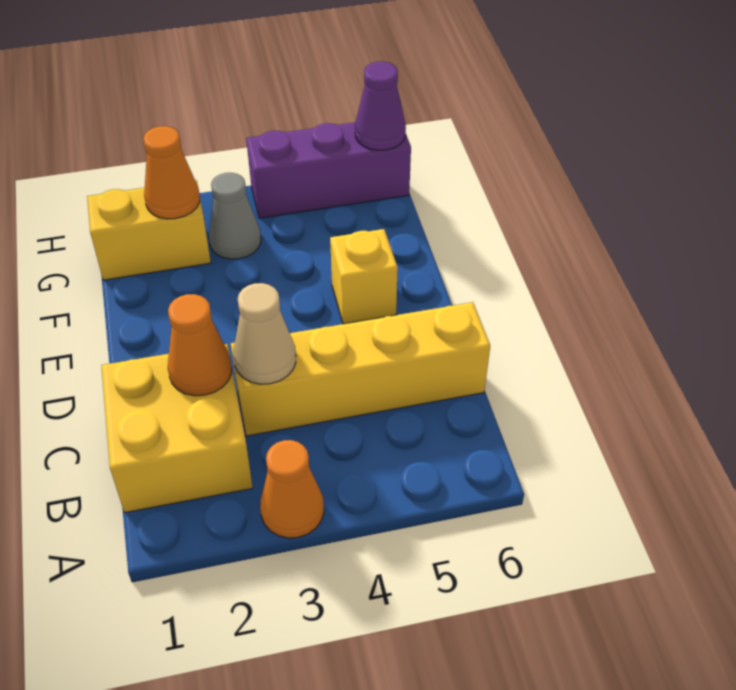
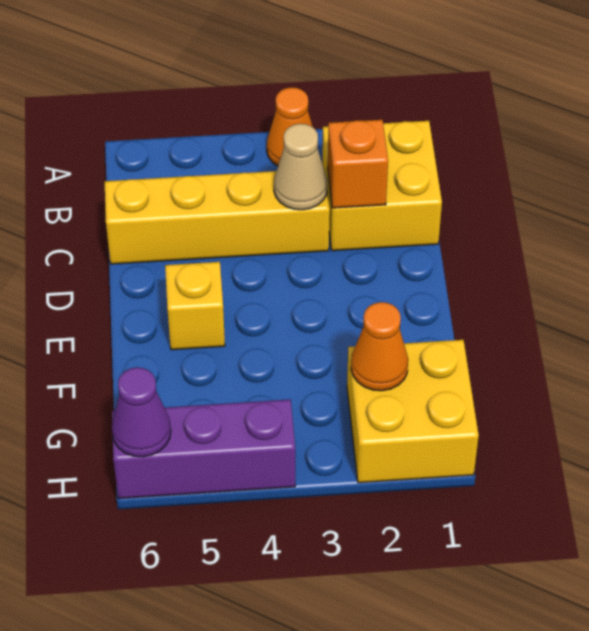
orange cone C2 level 2 -> orange brick C2 level 2
yellow brick G1:G2 level 1 -> yellow brick G1:H2 level 1
grey cone G3 level 1 -> none

